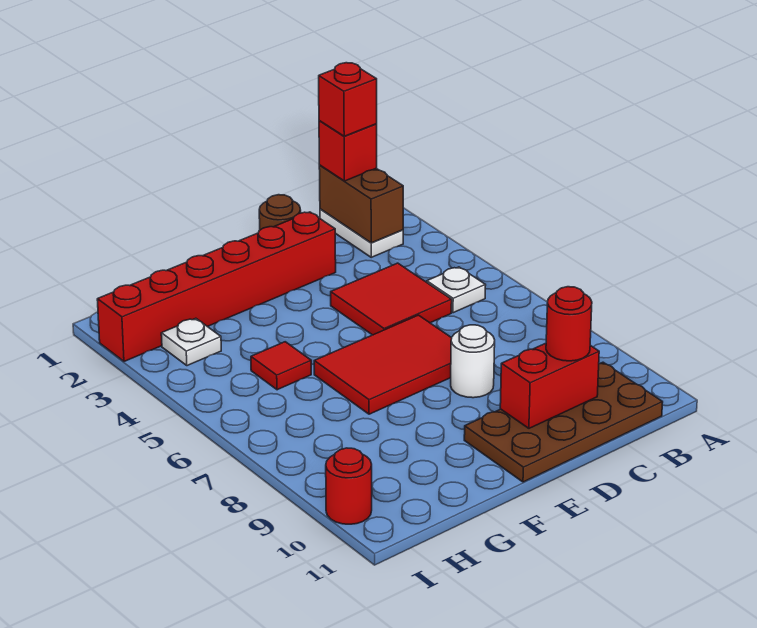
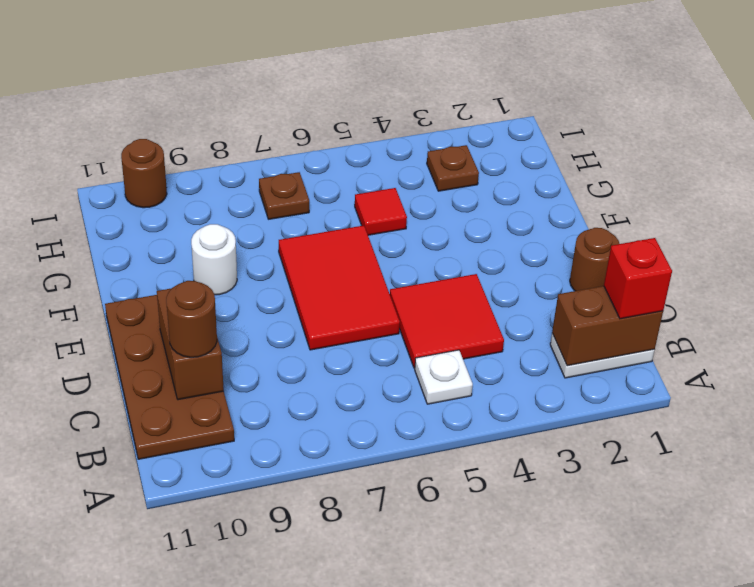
red brick B1 level 4 -> none
red brick C10:D10 level 2 -> brown brick C10:D10 level 2
red round brick C10 level 3 -> brown round brick C10 level 3
red brick D2:I2 level 1 -> none
white round brick D8 level 1 -> white round brick F9 level 1
white plate H3 level 1 -> brown plate H3 level 1
none -> brown plate H7 level 1
red round brick I10 level 1 -> brown round brick I10 level 1

